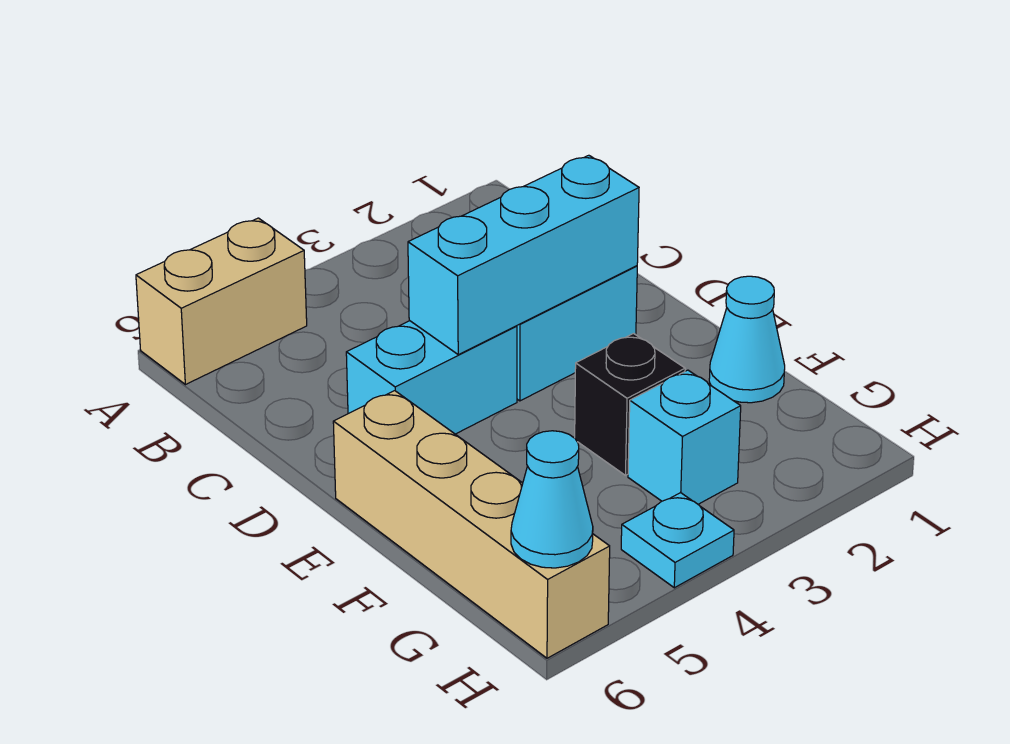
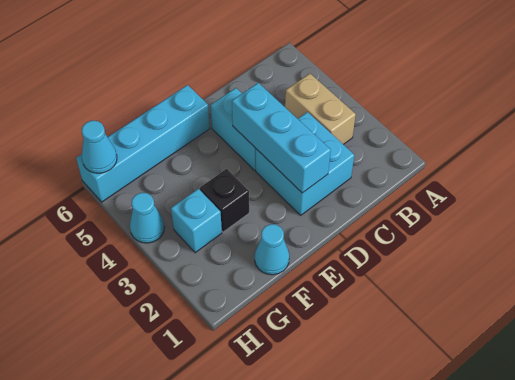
tan brick A5:A6 level 1 -> tan brick B3:B4 level 1
tan brick E6:H6 level 1 -> cyan brick E6:H6 level 1
cyan plate H4 level 1 -> cyan cone H4 level 1

